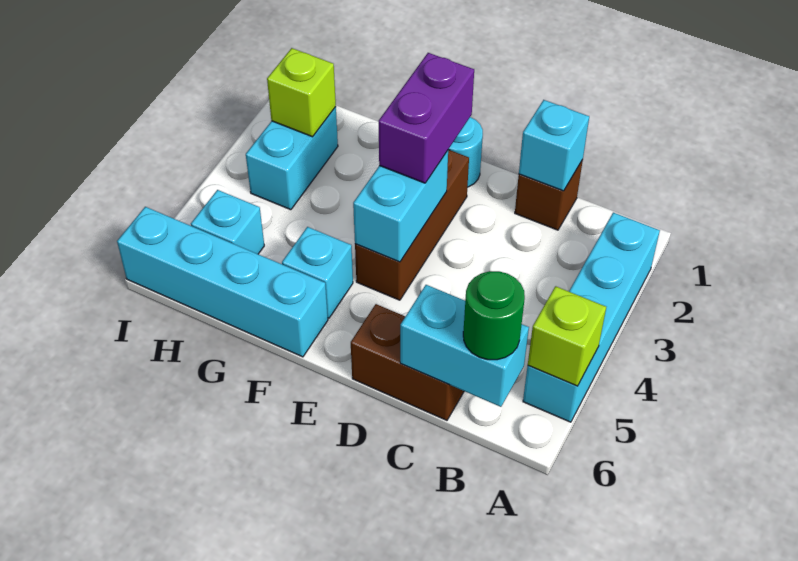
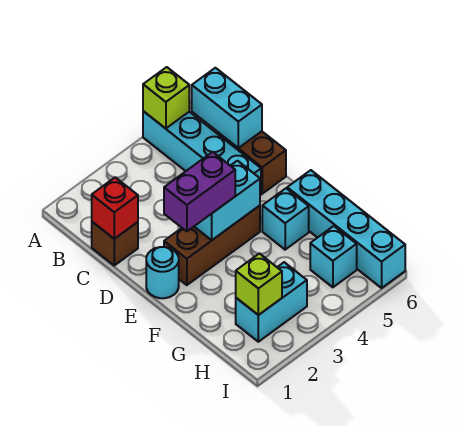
cyan brick A2:A5 level 1 -> cyan brick A5:D5 level 1
green round brick B6 level 3 -> none
cyan brick C1 level 2 -> red brick C1 level 2

